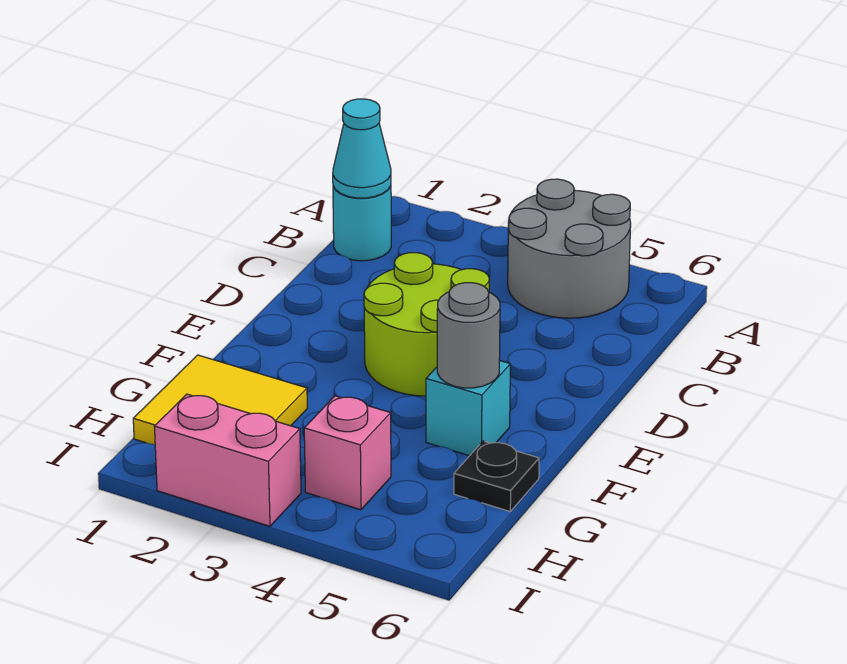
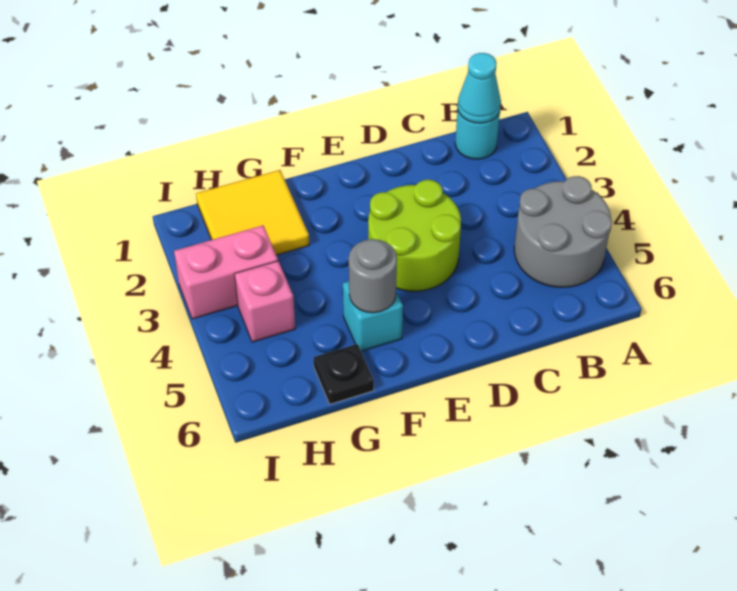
pink brick I2:I3 level 1 -> pink brick H3:I3 level 1

